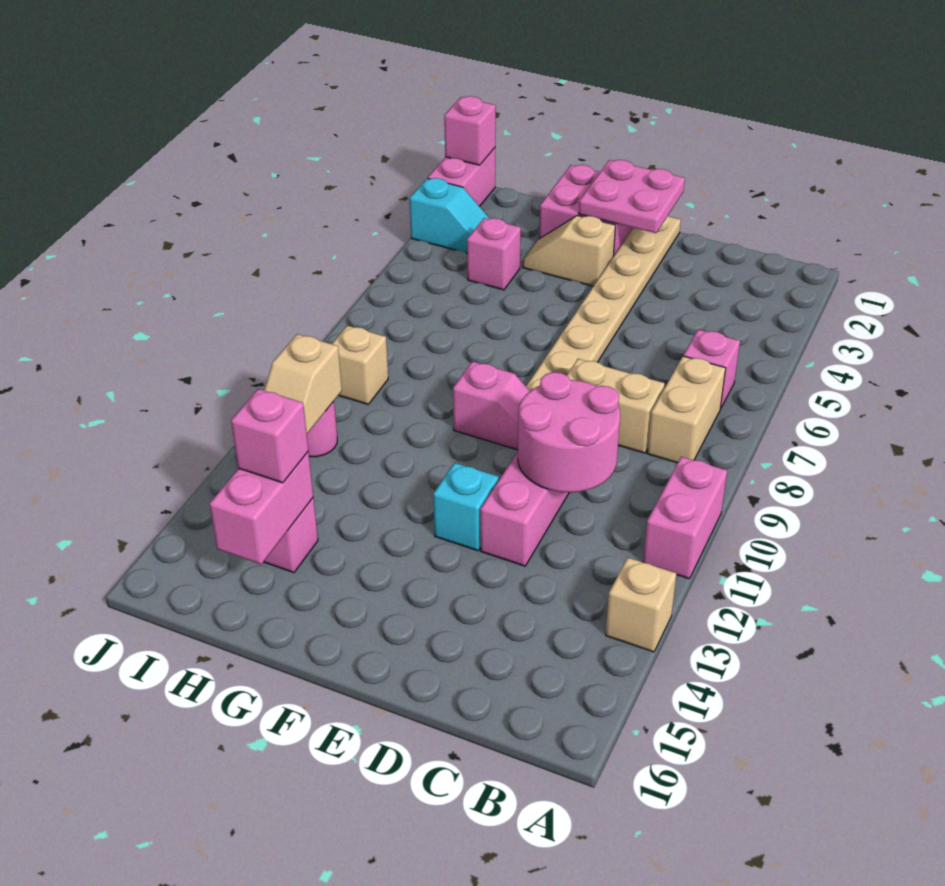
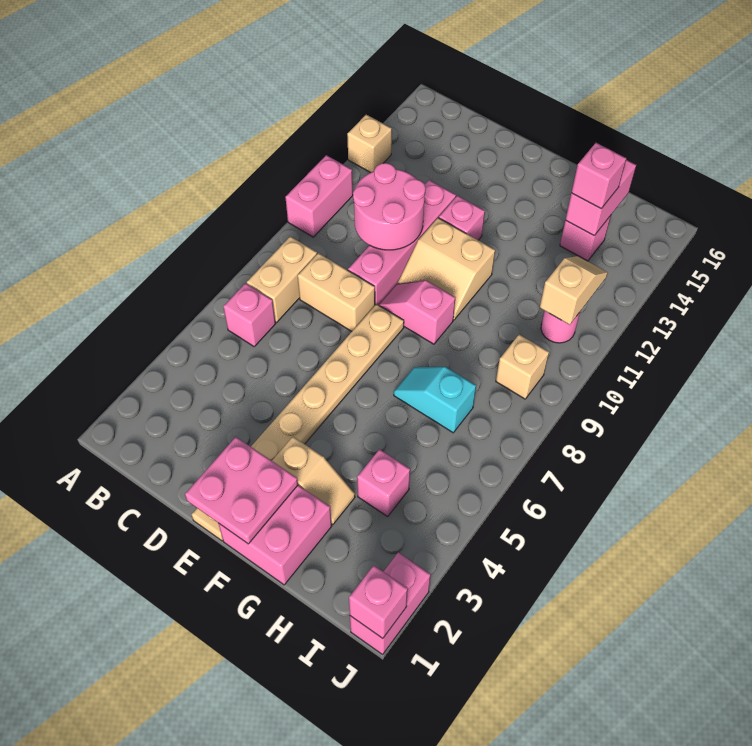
none -> tan slope E10:F11 level 1 top 11
cyan brick E12 level 1 -> pink brick E12 level 1
cyan slope I3:J3 level 1 top J -> cyan slope G7:H7 level 1 top H

